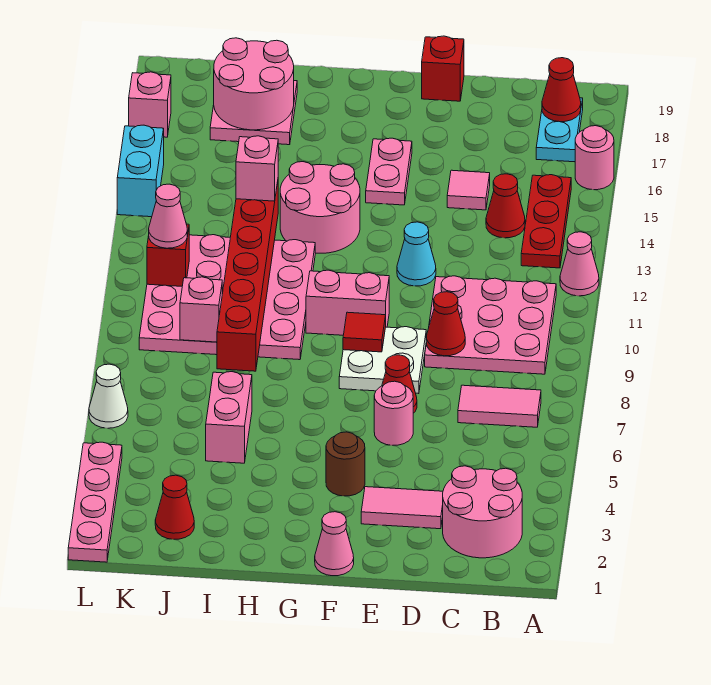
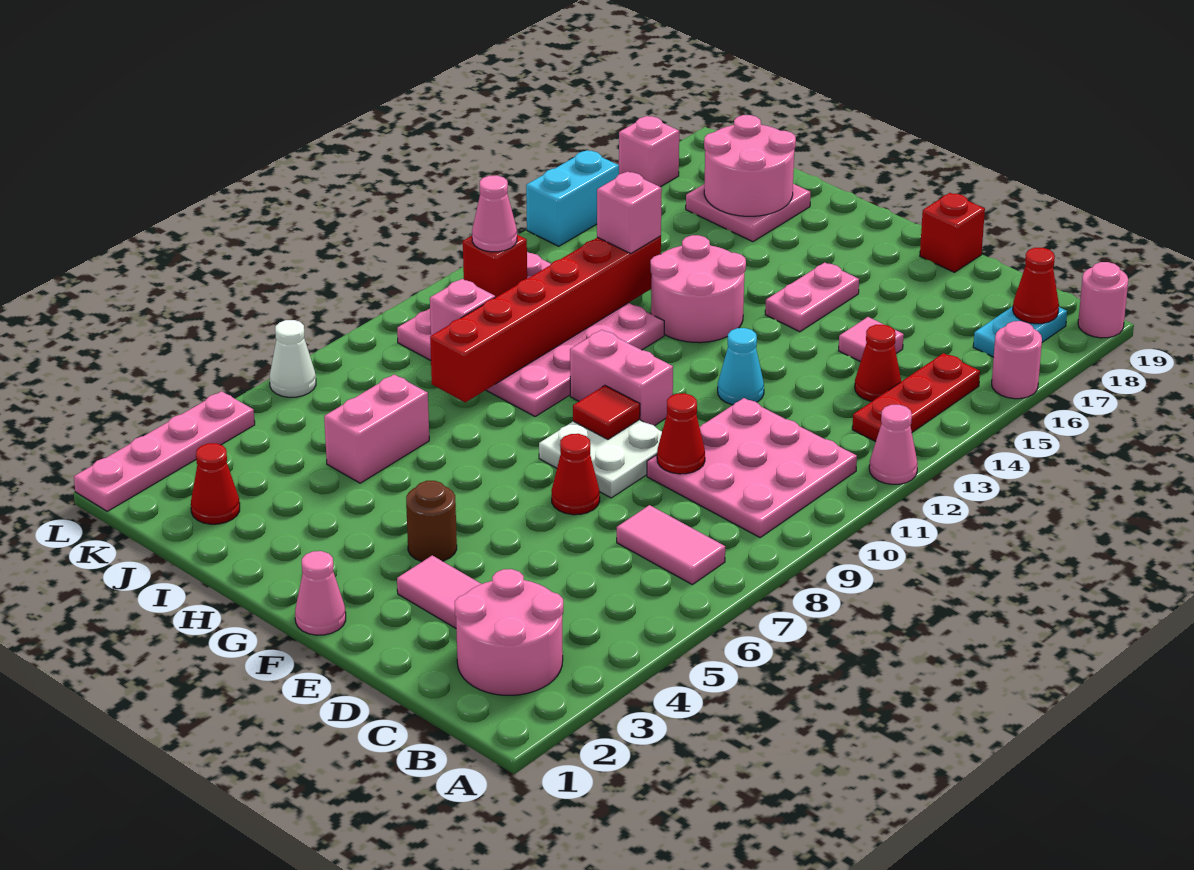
pink round brick E6 level 1 -> pink round brick A19 level 1

